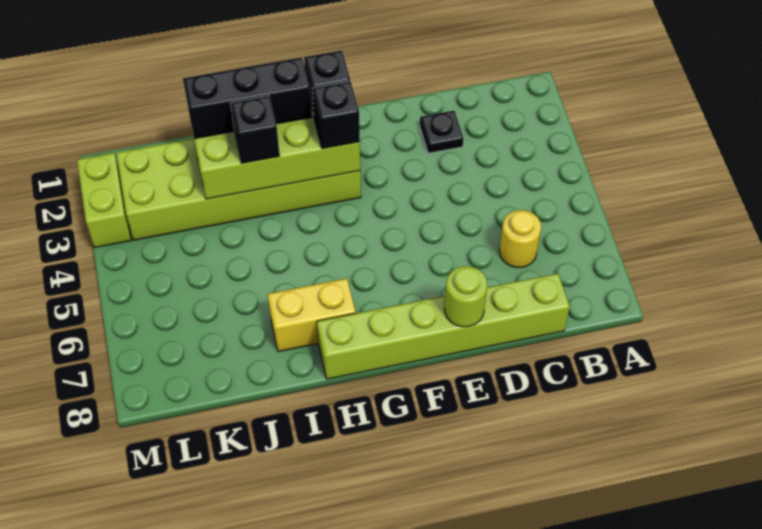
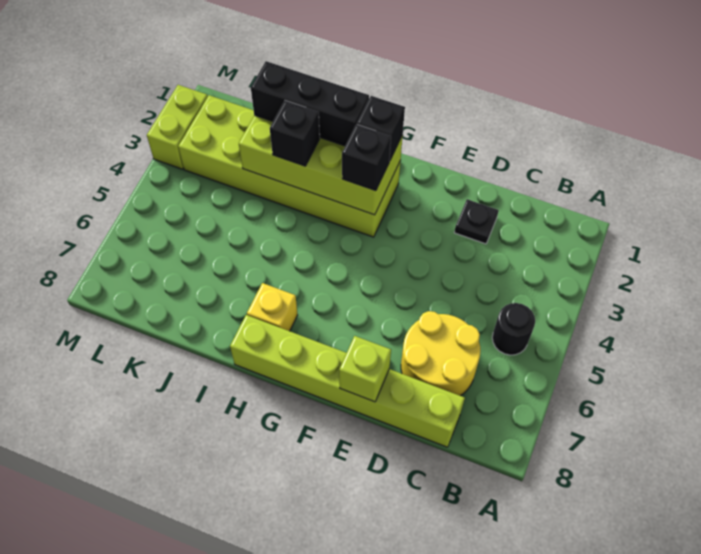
none -> black round brick B5 level 1
yellow round brick C6 level 1 -> yellow round brick C6:D7 level 1
lime round brick E8 level 2 -> lime brick E8 level 2
yellow brick H7:I7 level 1 -> yellow brick H7 level 1

